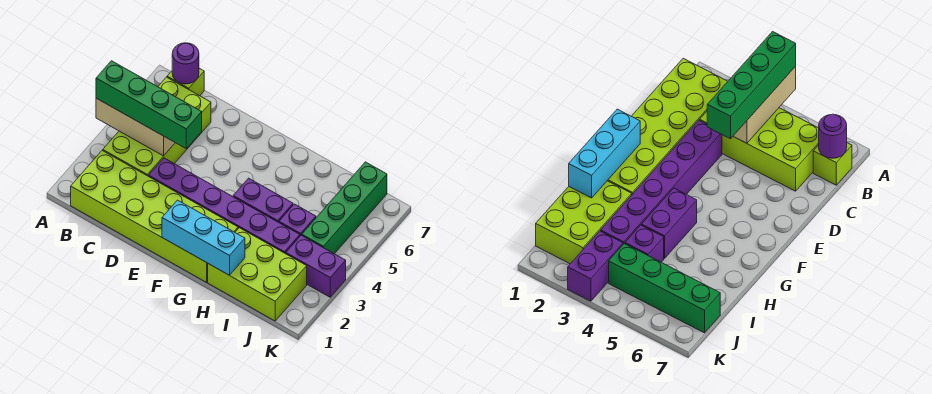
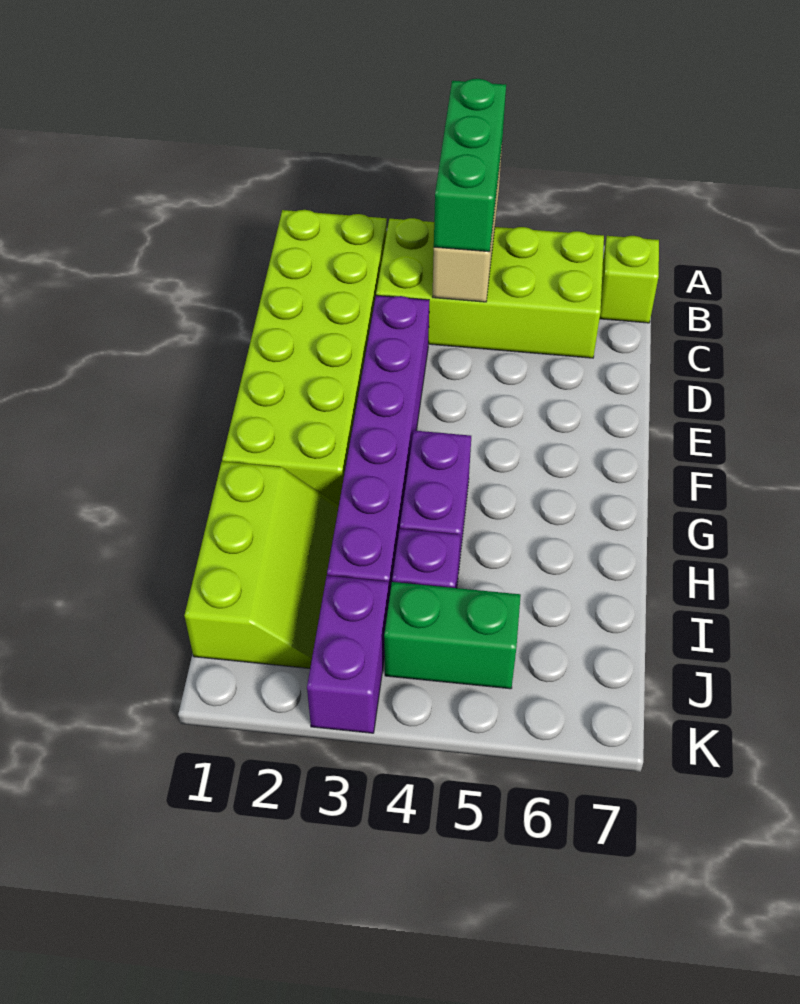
green brick A4:D4 level 3 -> green brick A4:C4 level 3
purple round brick B7 level 2 -> none
cyan brick F1:H1 level 2 -> none
lime brick H1:J2 level 1 -> lime slope H1:J2 level 1 top 1
green brick J4:J7 level 1 -> green brick J4:J5 level 1

